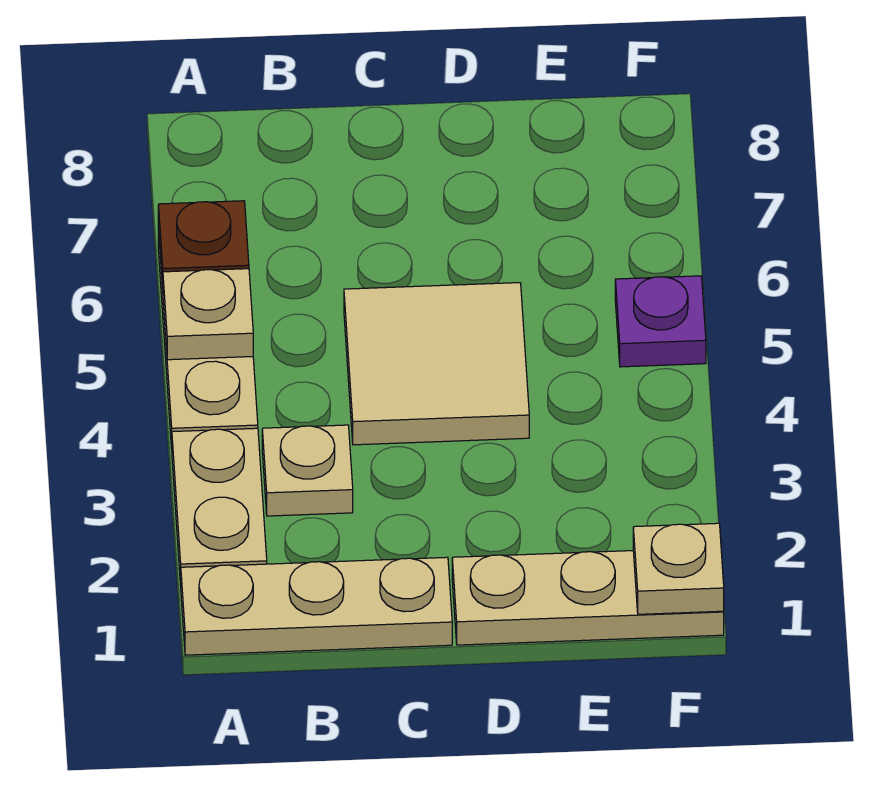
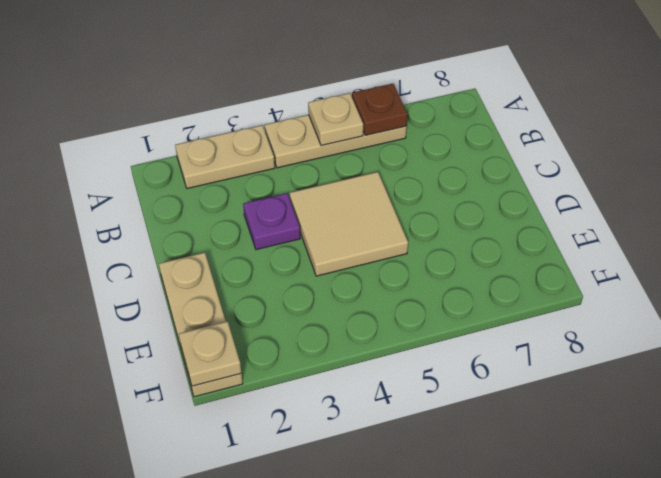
tan plate A1:C1 level 1 -> none
tan plate B3 level 1 -> none
purple plate F5 level 1 -> purple plate C3 level 1

